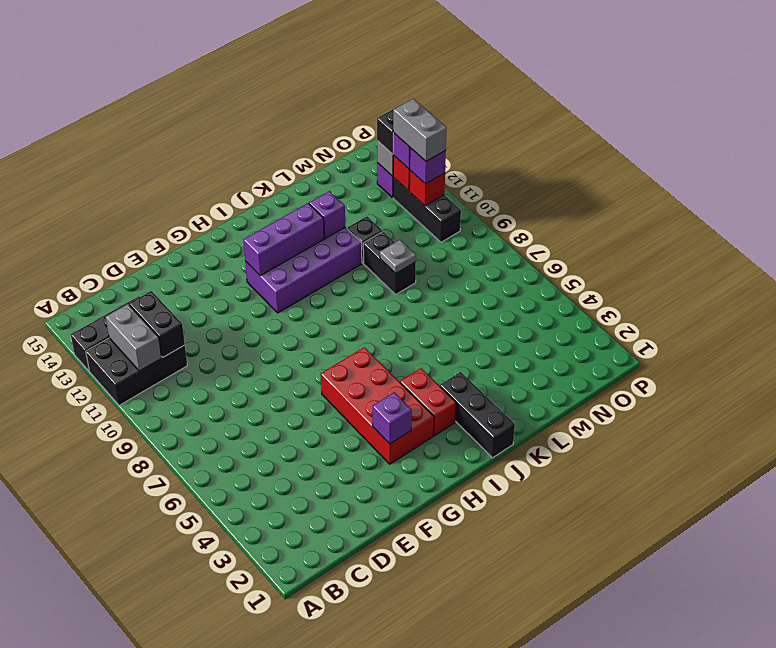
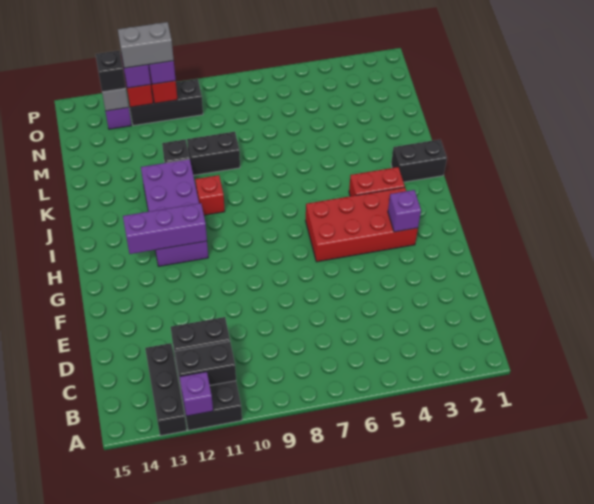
grey brick B11:B12 level 2 -> black brick B11:B12 level 2
purple brick H12:J12 level 2 -> purple brick H11:H13 level 2
black brick J1:J3 level 1 -> black brick J1:J2 level 1
none -> red brick J10 level 1
purple brick K12 level 2 -> purple brick A12 level 2
grey plate L9 level 2 -> none

